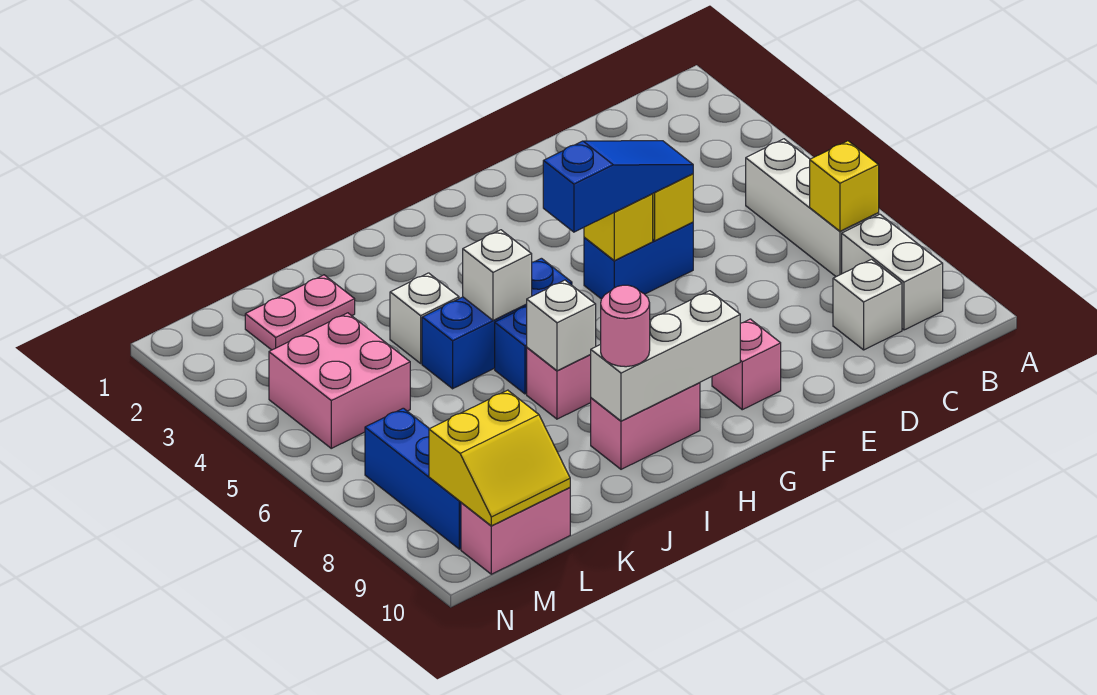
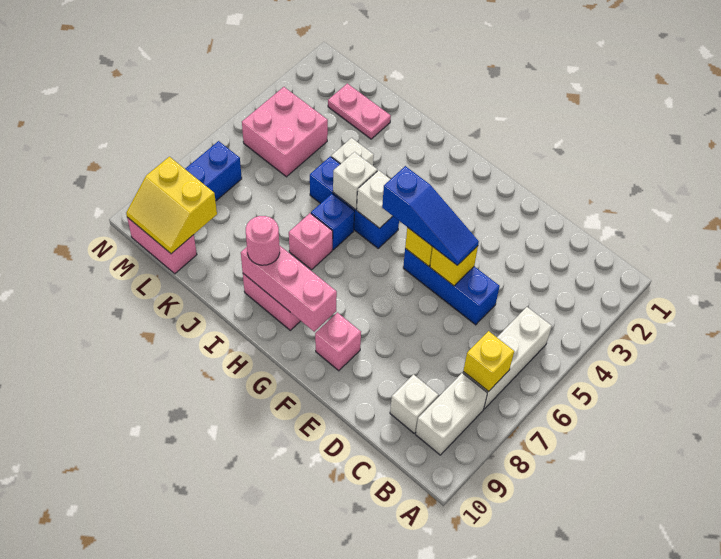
blue brick E5:F5 level 1 -> blue brick D5:F5 level 1
white brick G9:I9 level 2 -> pink brick G9:I9 level 2
white brick I7 level 2 -> white brick H5 level 2

